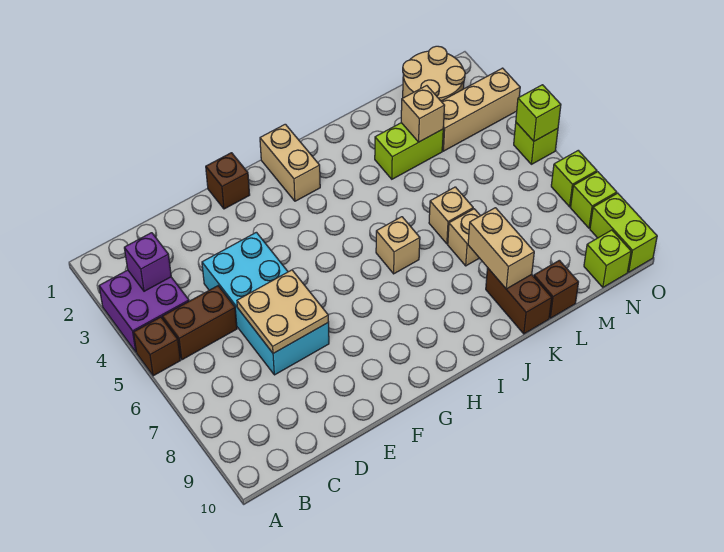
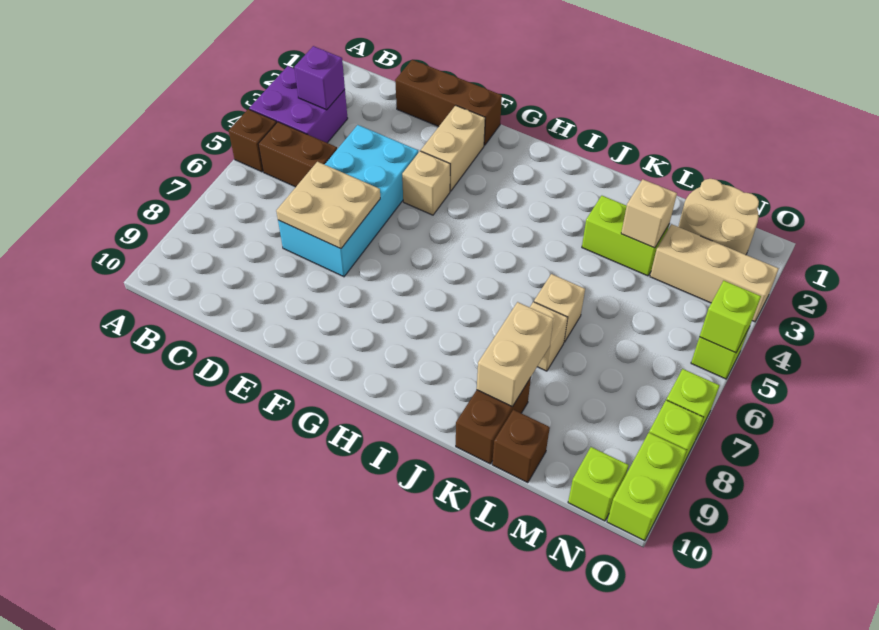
brown brick F1 level 1 -> brown brick D1:F1 level 1
tan brick H1:H2 level 1 -> tan brick F2:F3 level 1
tan brick I6 level 1 -> tan brick F4 level 1

